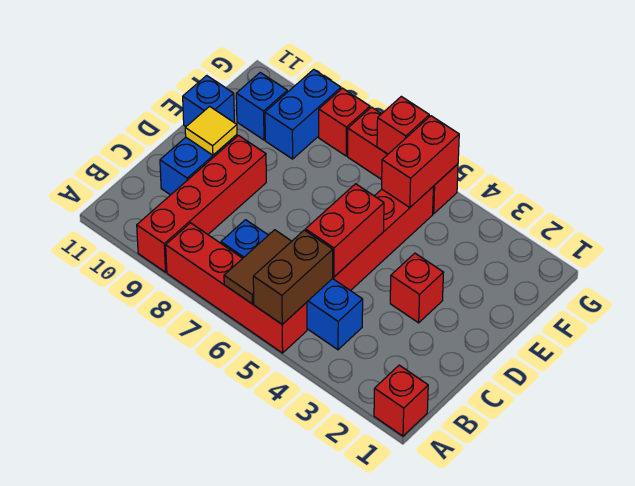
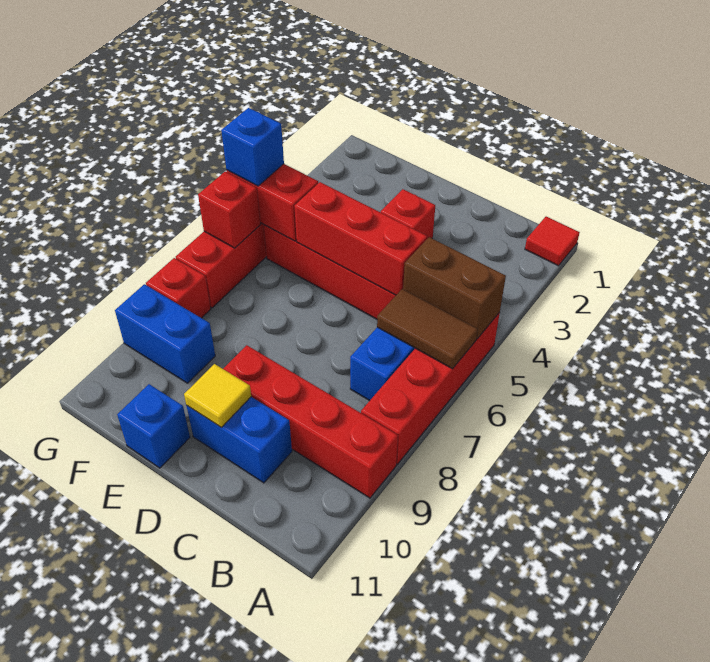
red brick A1 level 1 -> red tile A1 level 1
red brick C5:D5 level 2 -> red brick C5:E5 level 2
blue brick F10 level 1 -> blue brick G5 level 3

